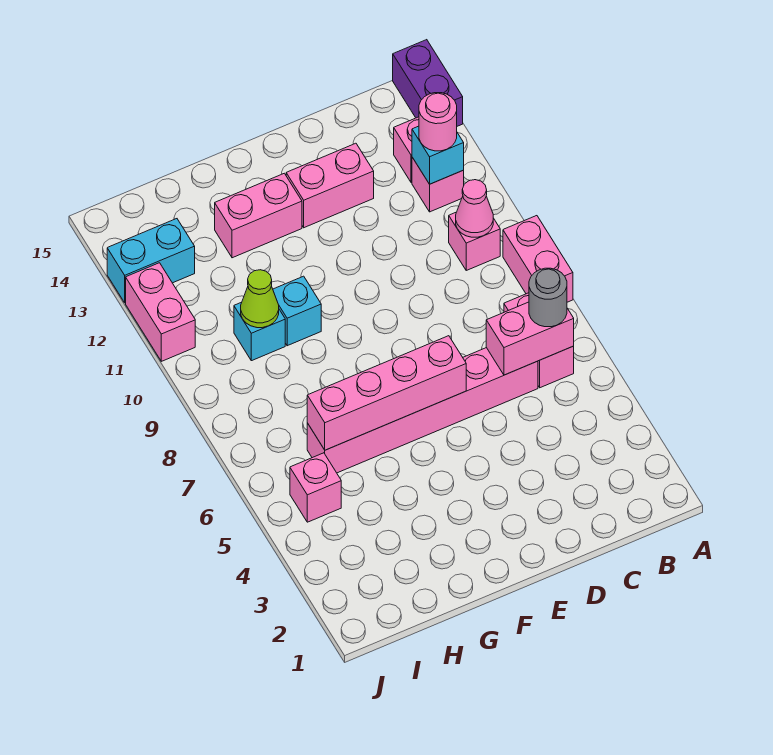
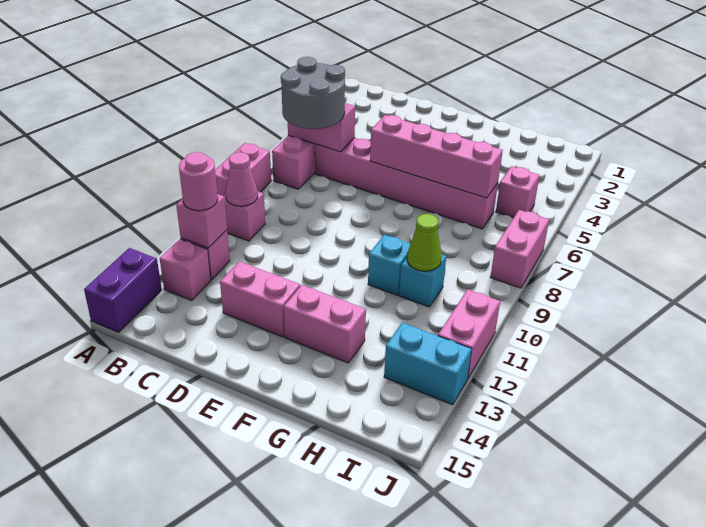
grey round brick B6 level 3 -> grey round brick B6:C7 level 3
cyan brick B12 level 2 -> pink brick B12 level 2
none -> pink brick J7:J8 level 1

